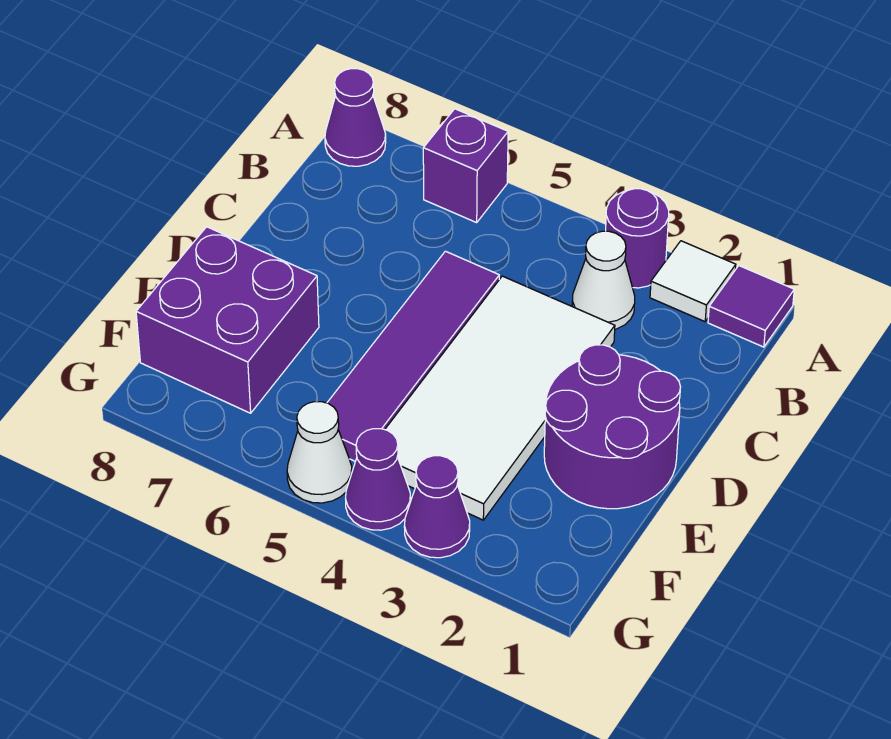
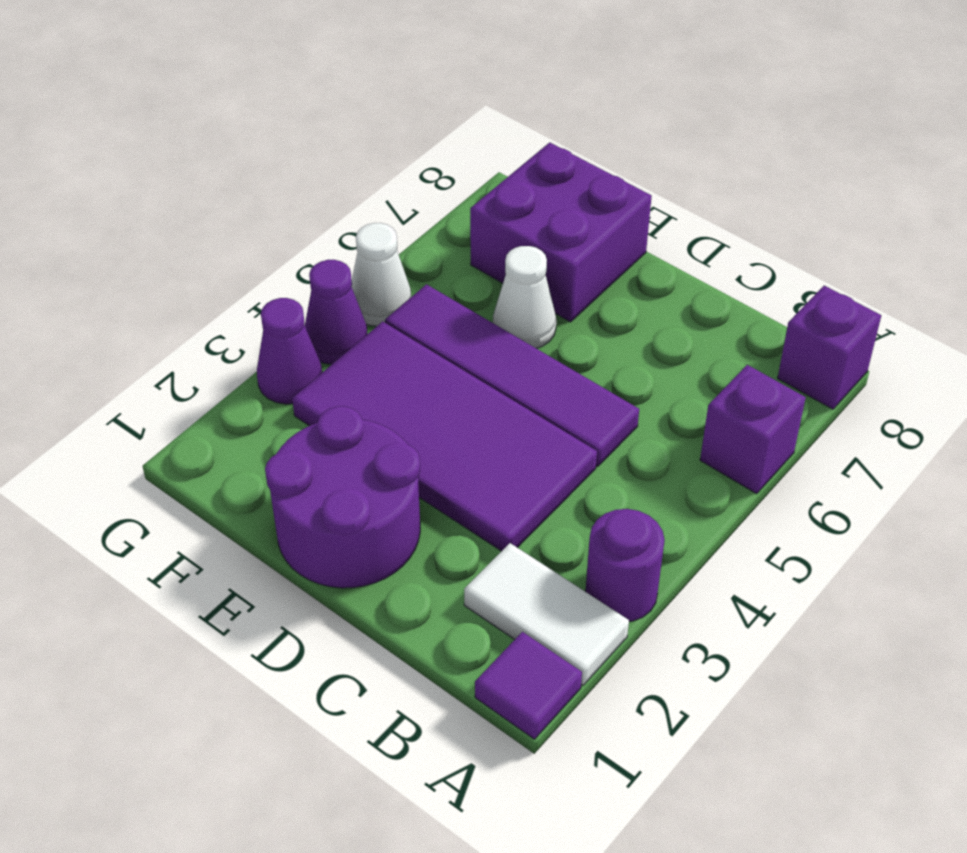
white tile A2 level 1 -> white tile A2:B2 level 1
purple cone A8 level 1 -> purple brick A8 level 1
white cone B3 level 1 -> white cone E6 level 1
white tile C3:F4 level 1 -> purple tile C3:F4 level 1

